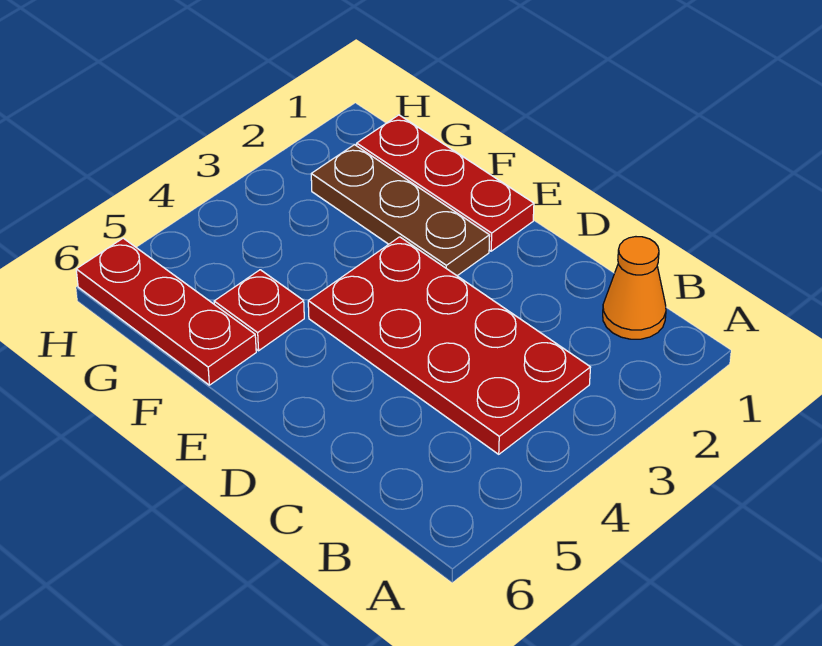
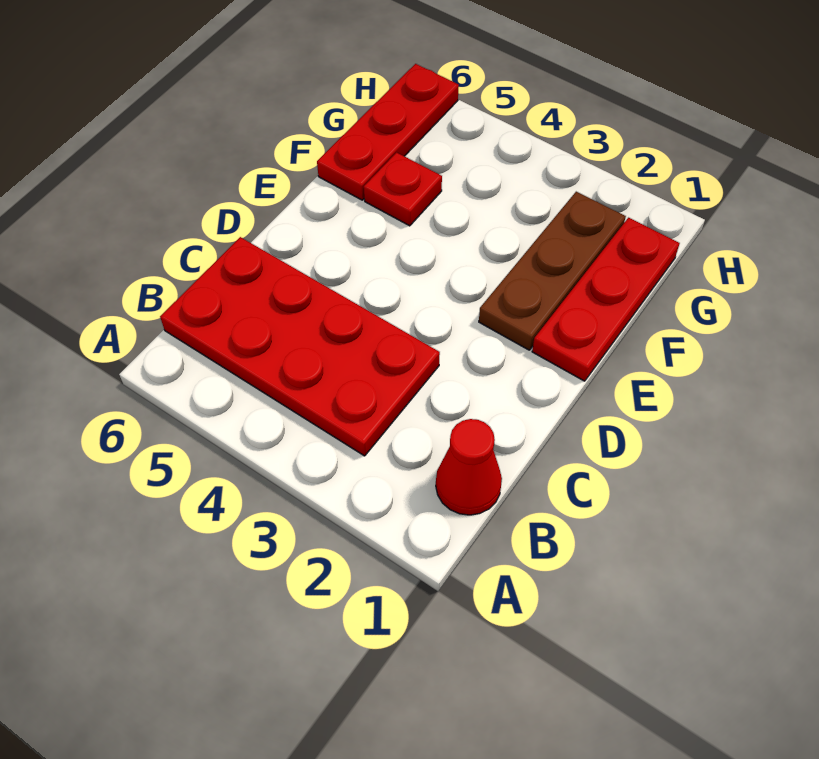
orange cone B1 level 1 -> red cone B1 level 1
red plate B3:E4 level 1 -> red plate B3:C6 level 1

